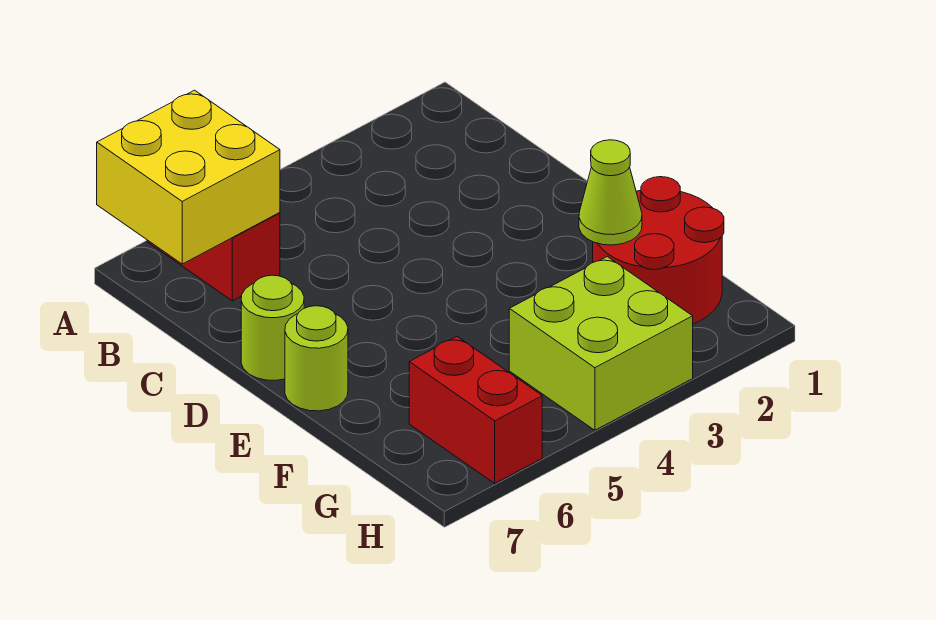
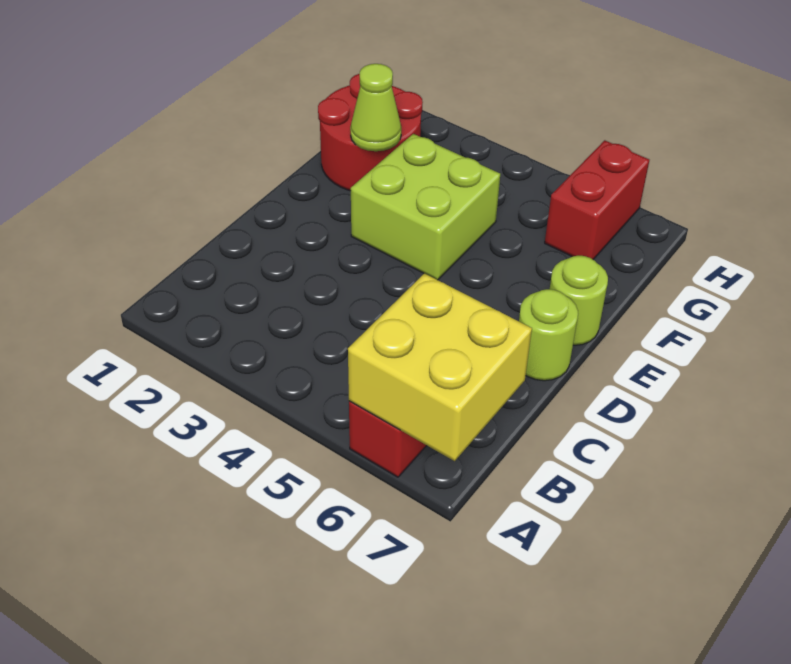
lime brick G3:H4 level 1 -> lime brick E3:F4 level 1

